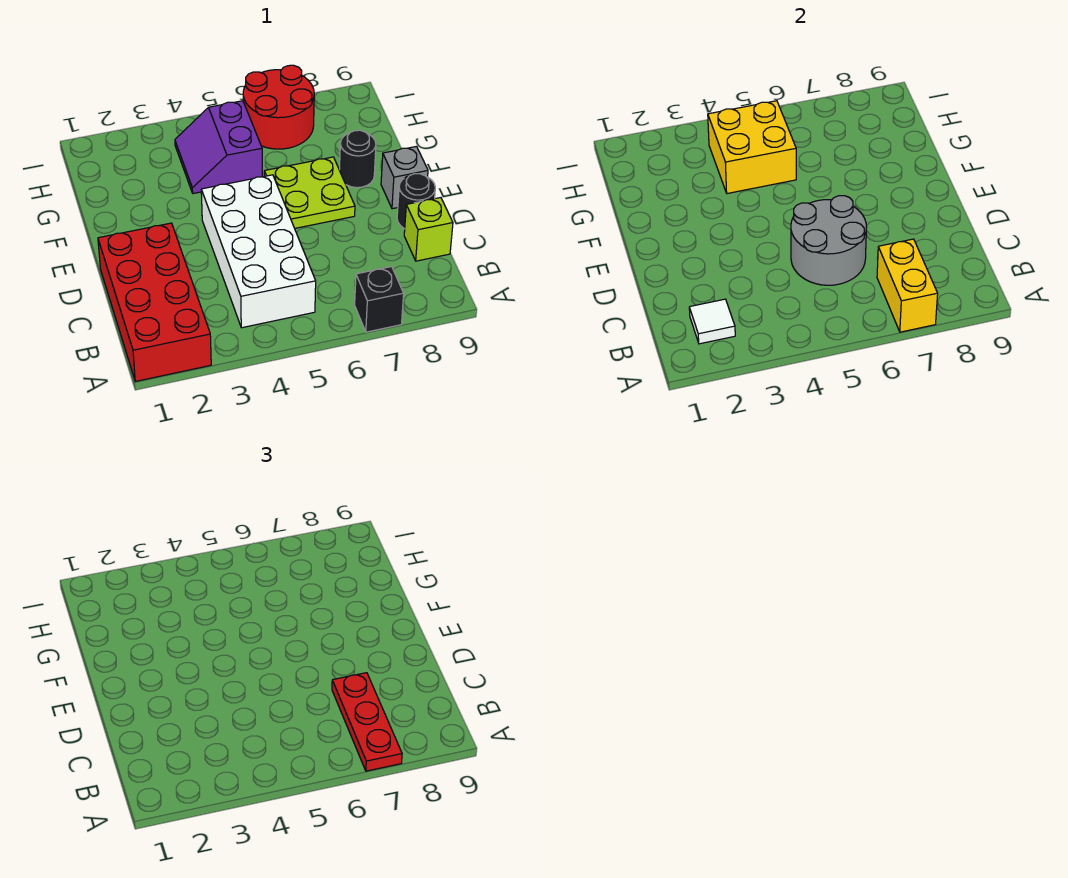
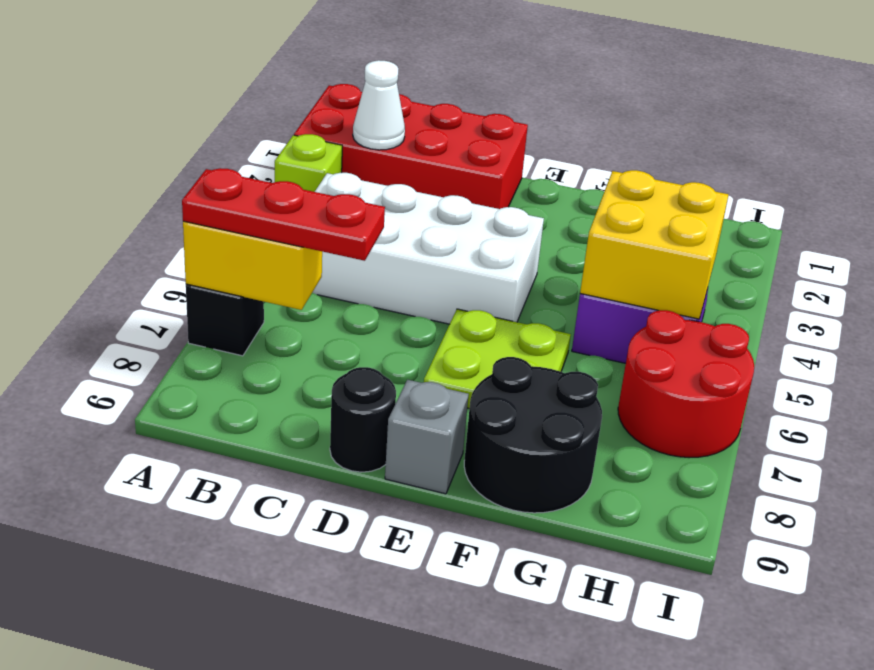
white tile B2 level 2 -> white cone B2 level 2
grey round brick C5:D6 level 2 -> none
lime brick C9 level 1 -> lime brick A3 level 1
black round brick F8 level 1 -> black round brick F8:G9 level 1

